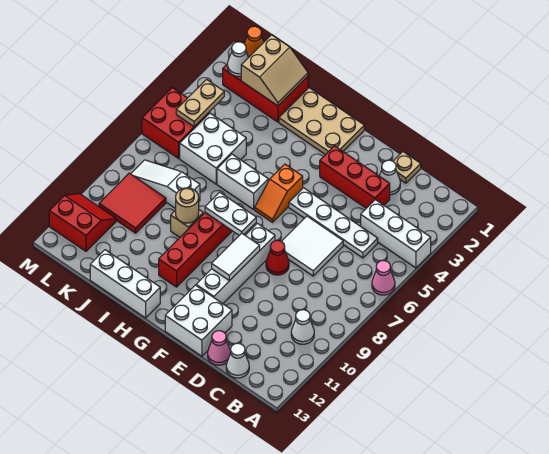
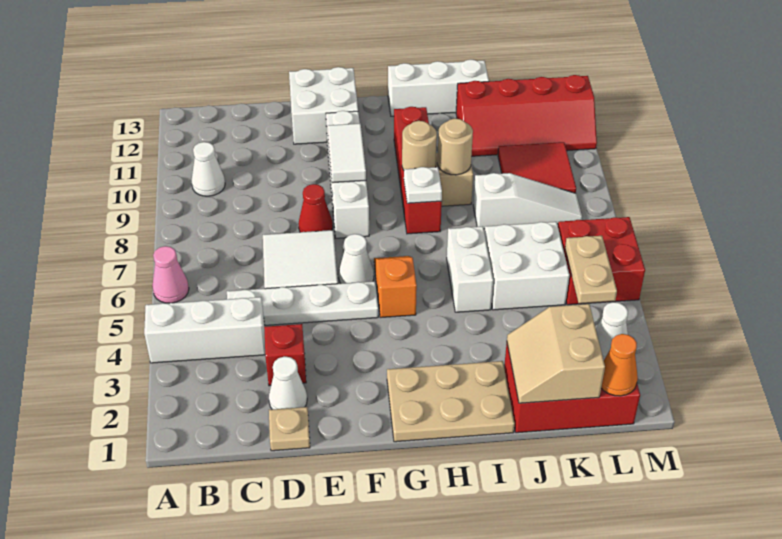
white cone C13 level 1 -> white cone F6 level 1
red brick D3:F3 level 1 -> red brick D3 level 1
pink cone D13 level 1 -> none
white plate G8:H8 level 2 -> white plate H8 level 2
white brick H6:I6 level 1 -> white brick I5:I6 level 1
none -> tan round brick H9 level 2
red slope L11:M12 level 1 top 12 -> red slope J11:M12 level 1 top 12

